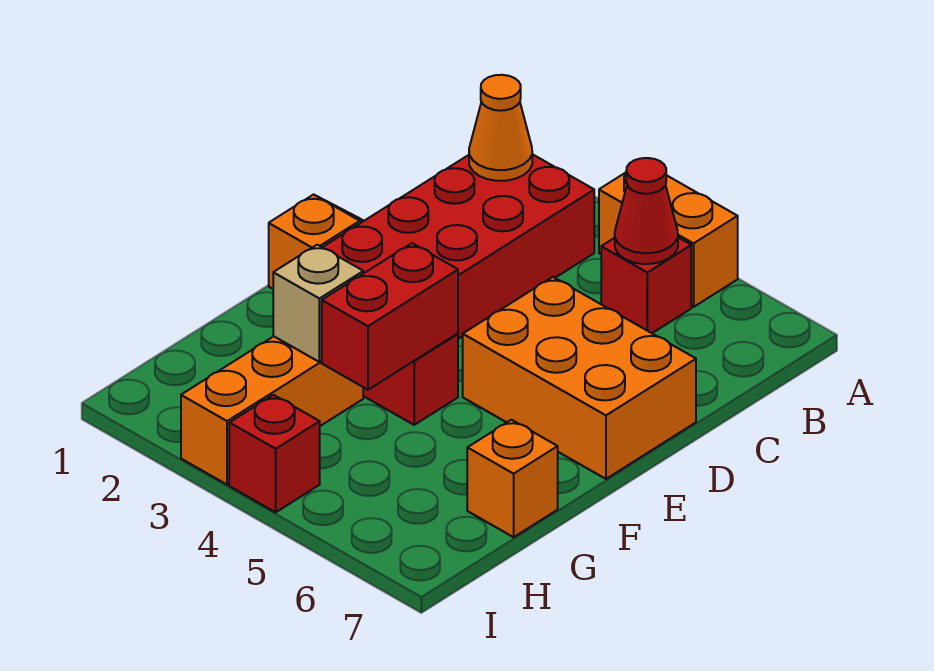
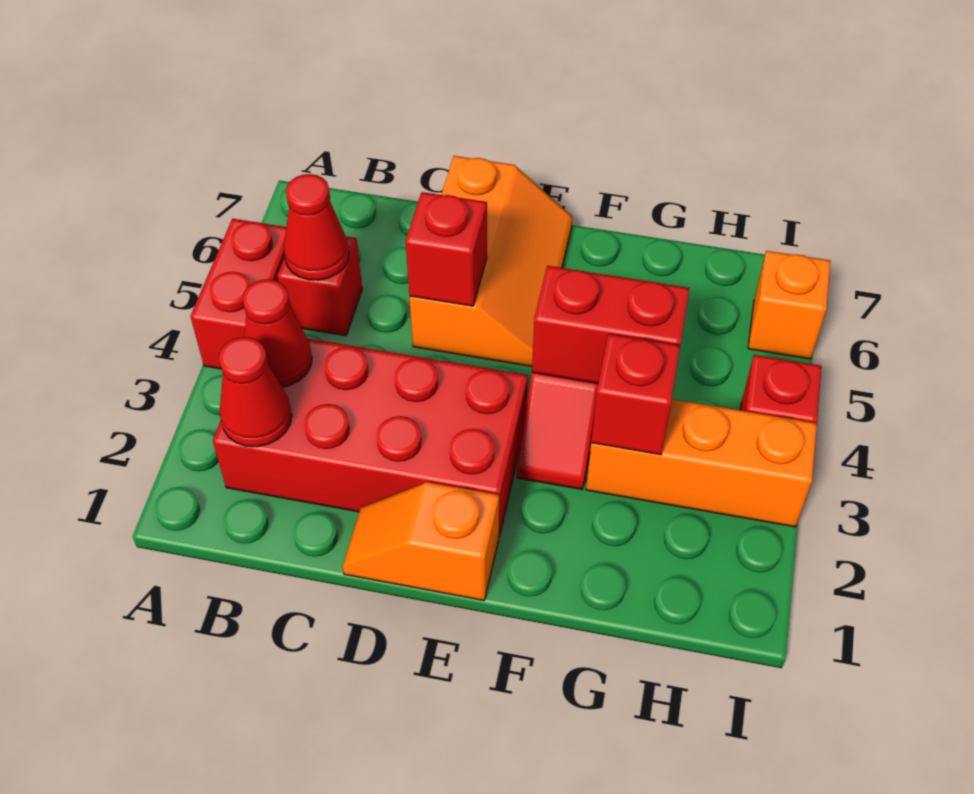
orange brick A4:A5 level 1 -> red brick A4:A5 level 1
orange cone B2 level 2 -> red cone B2 level 2
none -> red cone B3 level 2
orange brick D5:E7 level 1 -> orange slope D5:E7 level 1 top D
none -> red brick D5 level 2
tan brick G3 level 2 -> red brick G3 level 2
orange brick G7 level 1 -> orange brick I6 level 1

